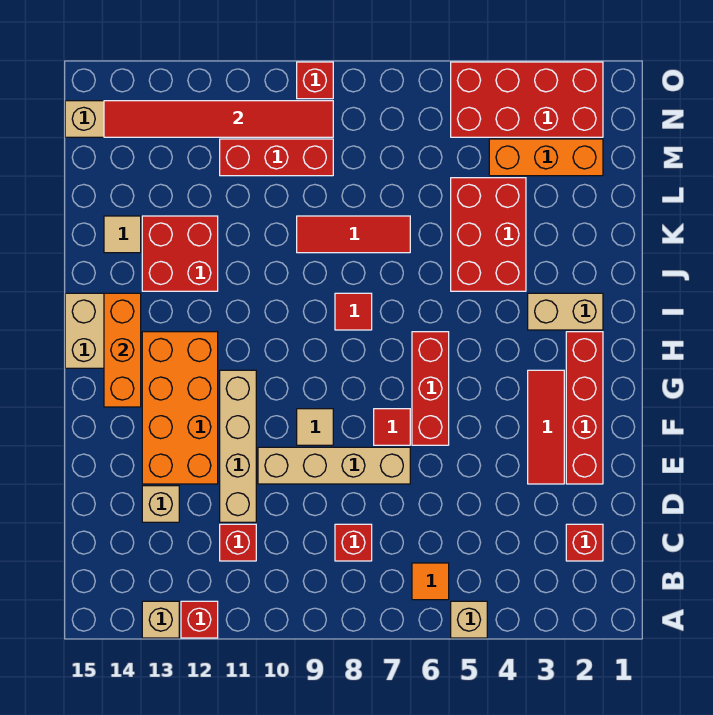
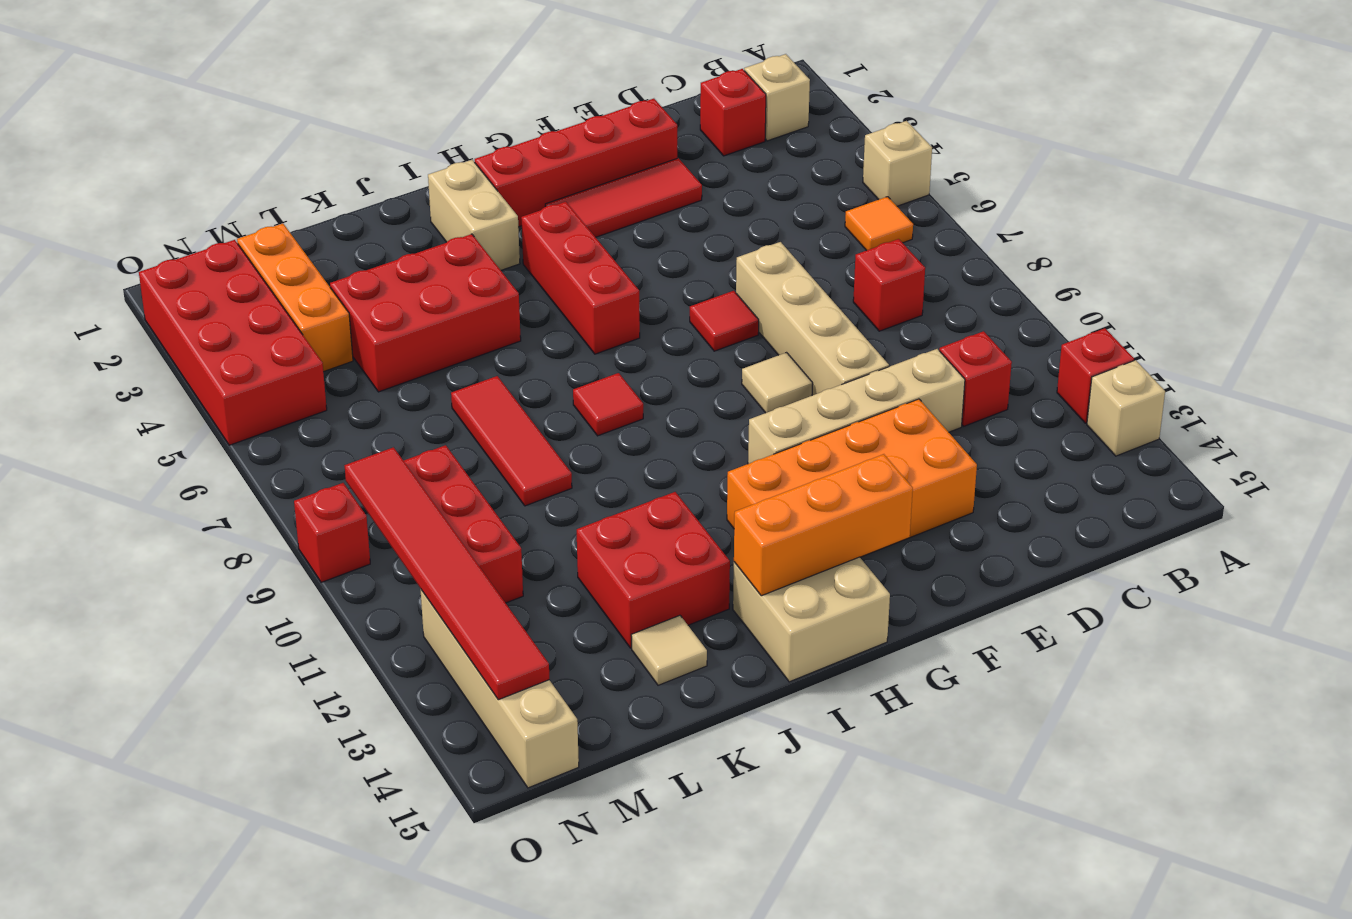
tan brick D13 level 1 -> tan brick B2 level 1
red brick F6:H6 level 1 -> red brick H4:H6 level 1

